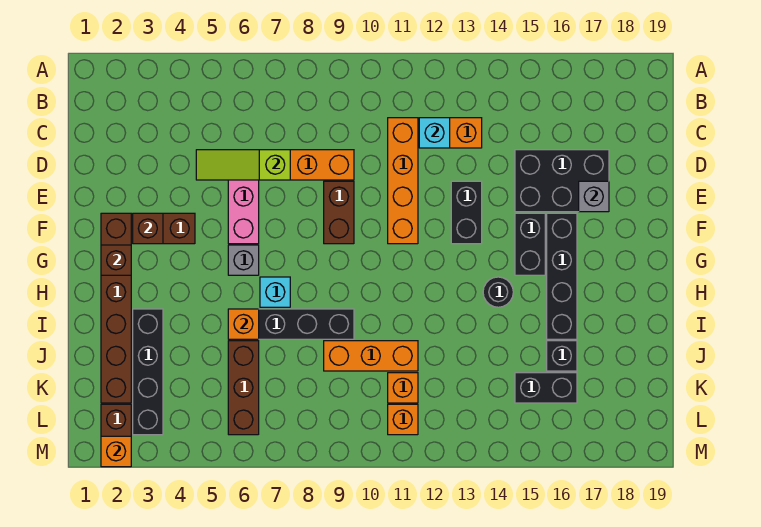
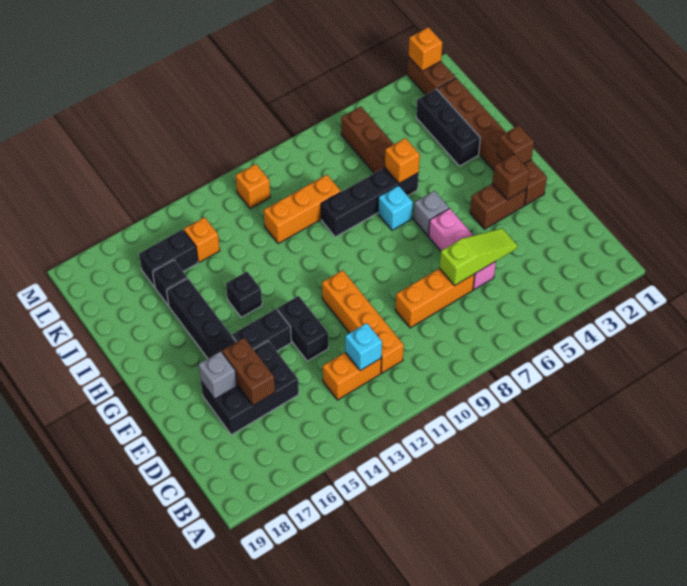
brown brick E9:F9 level 1 -> brown brick D16:E16 level 2
black brick F15:G15 level 1 -> black brick F14:F15 level 1
black round brick H14 level 1 -> black brick H14 level 1
black brick I3:L3 level 1 -> black brick I3:K3 level 1
orange brick K11 level 1 -> orange brick K14 level 1

